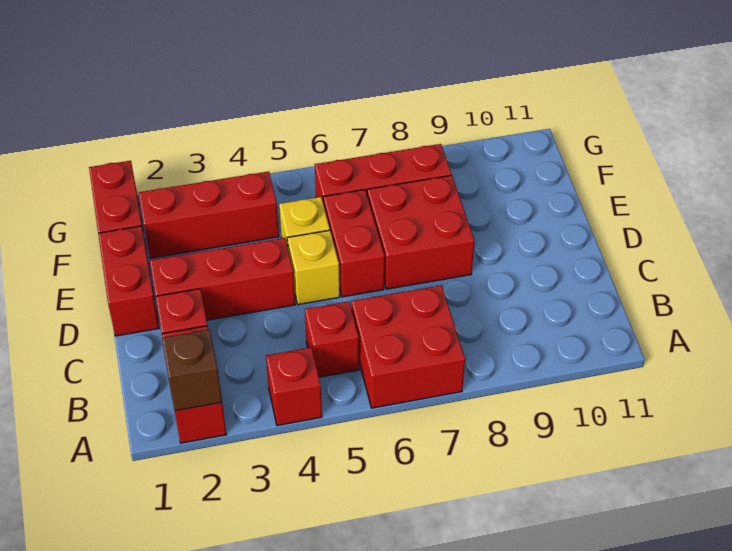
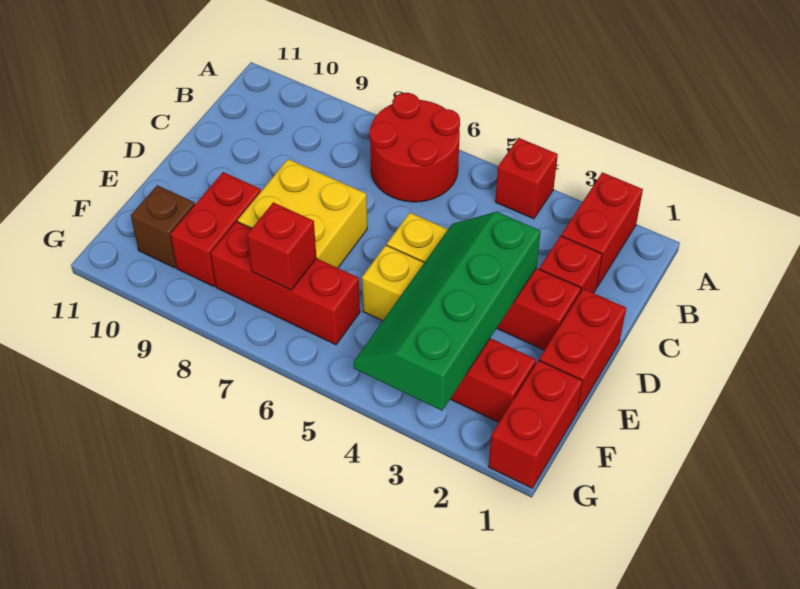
brown brick A2 level 2 -> brown brick F10 level 1
red brick A6:B7 level 1 -> red round brick A6:B7 level 1
red brick B5 level 1 -> red brick F7 level 2
none -> green slope D3:G4 level 2 top 3
red brick D6:E6 level 1 -> red brick E9:F9 level 1
red brick D7:E8 level 1 -> yellow brick D7:E8 level 1

